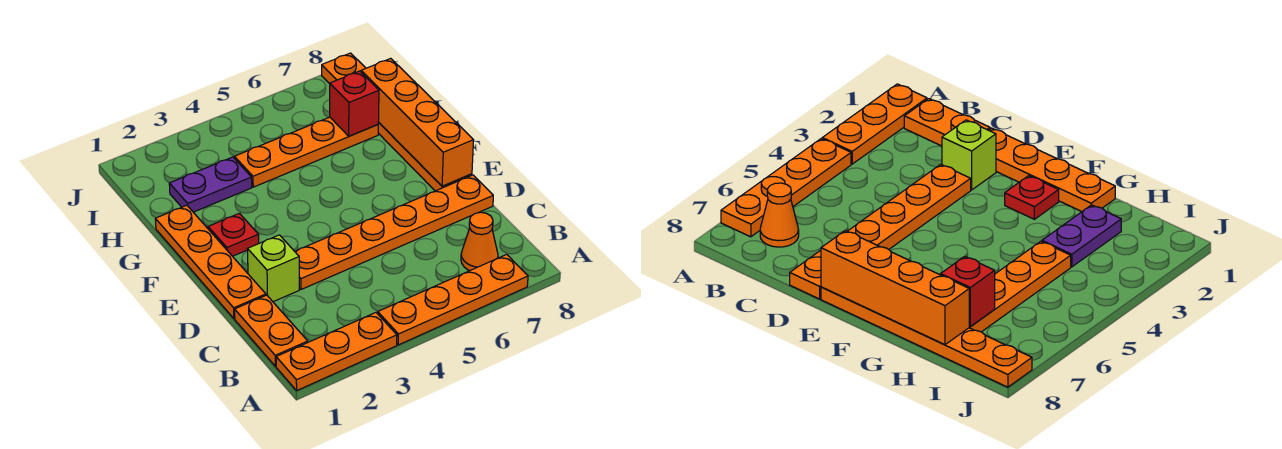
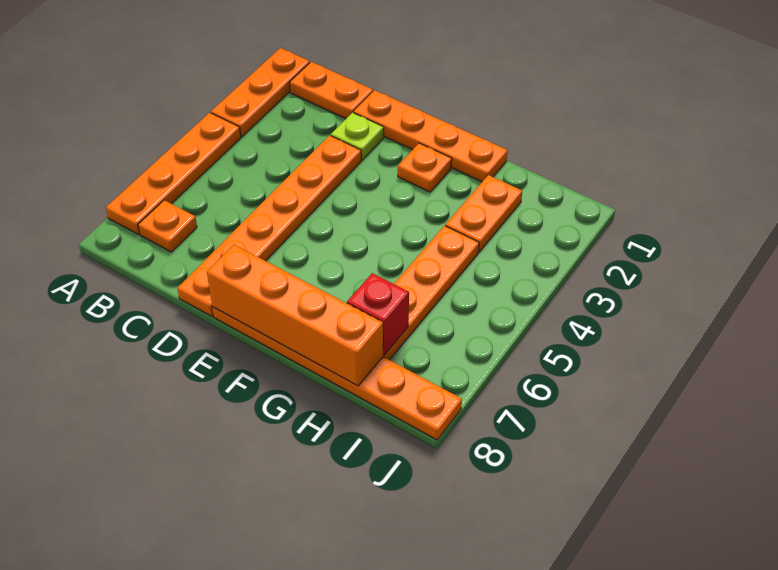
orange cone B7 level 1 -> orange plate B7 level 1
lime brick D2 level 1 -> lime plate D2 level 1
red plate F2 level 1 -> orange plate F2 level 1
purple plate H2:H3 level 1 -> orange plate H2:H3 level 1

